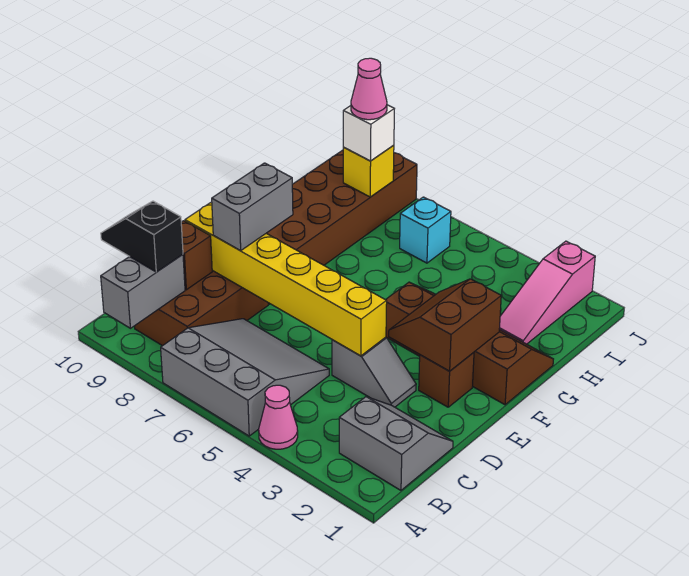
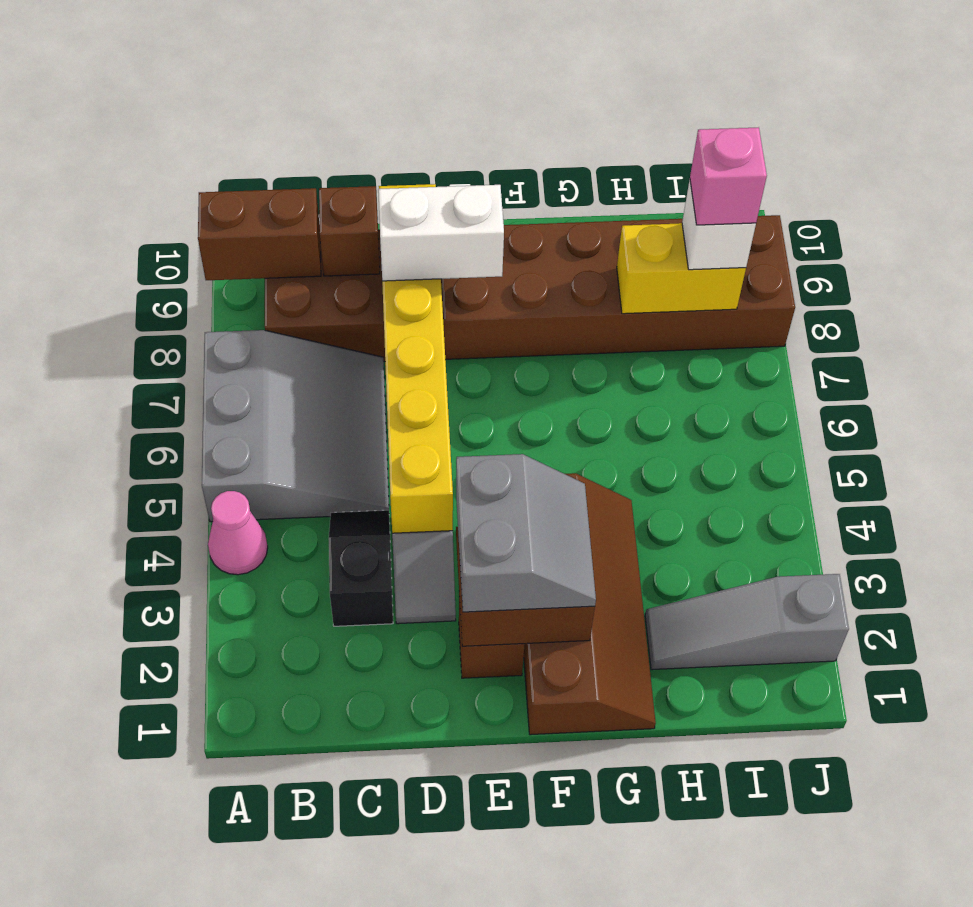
grey brick A9:B9 level 2 -> brown brick A9:B9 level 2
grey slope B1:C2 level 1 top B -> grey slope E2:F3 level 3 top E
black slope B9:B10 level 3 top 9 -> black slope C3:C4 level 1 top 3
grey brick D8:E8 level 3 -> white brick D8:E8 level 3
pink slope H2:J2 level 1 top J -> grey slope H2:J2 level 1 top J
cyan brick I6 level 1 -> none
yellow brick I8 level 2 -> yellow brick H8:I8 level 2
pink cone I8 level 4 -> pink brick I8 level 4

